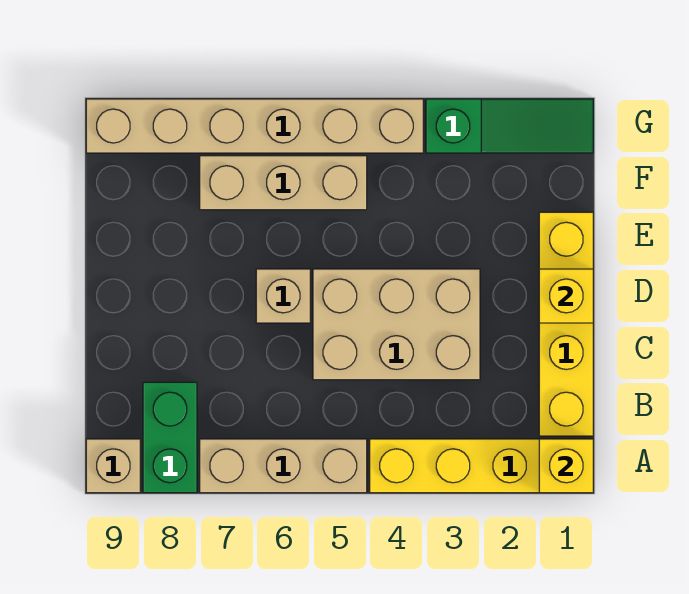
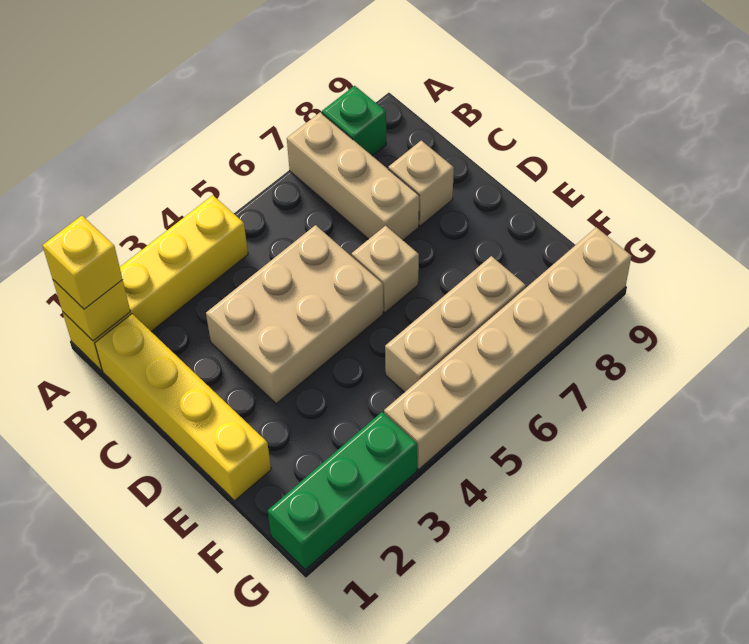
tan brick A5:A7 level 1 -> tan brick A7:C7 level 1
green brick A8:B8 level 1 -> green brick A8 level 1
tan brick A9 level 1 -> tan brick C8 level 1
yellow brick D1 level 2 -> yellow brick A1 level 3
green slope G1:G3 level 1 top 3 -> green brick G1:G3 level 1

